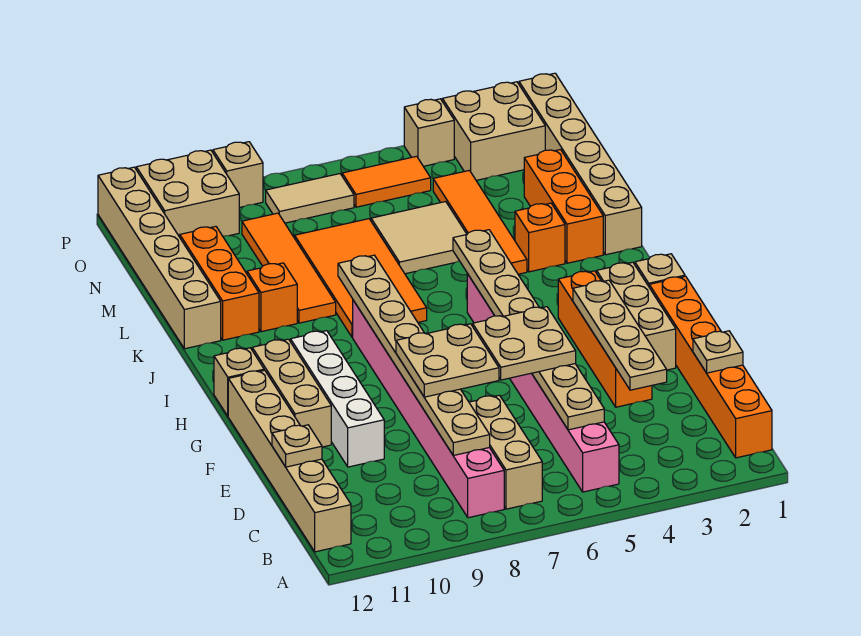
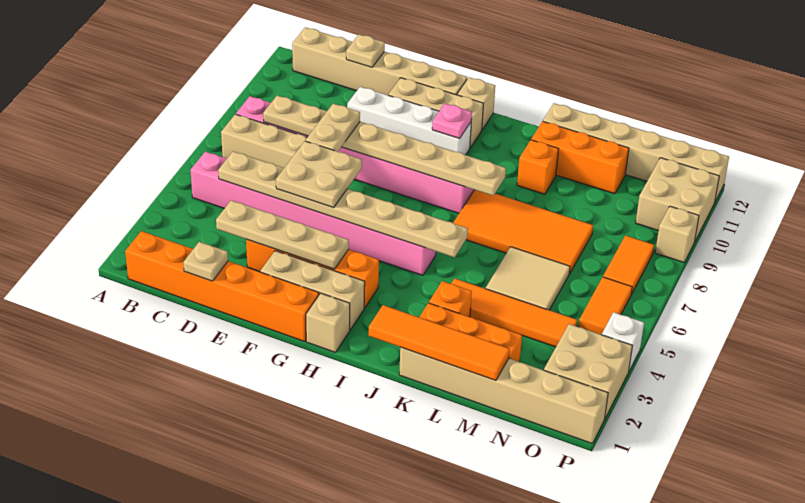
tan plate E7:F8 level 3 -> tan plate E7:E8 level 3
none -> pink plate H10 level 2
orange tile K9:N9 level 1 -> orange tile J1:M1 level 2
tan tile O7:O8 level 1 -> orange tile O7:O8 level 1
tan brick P4 level 1 -> white brick P4 level 1

